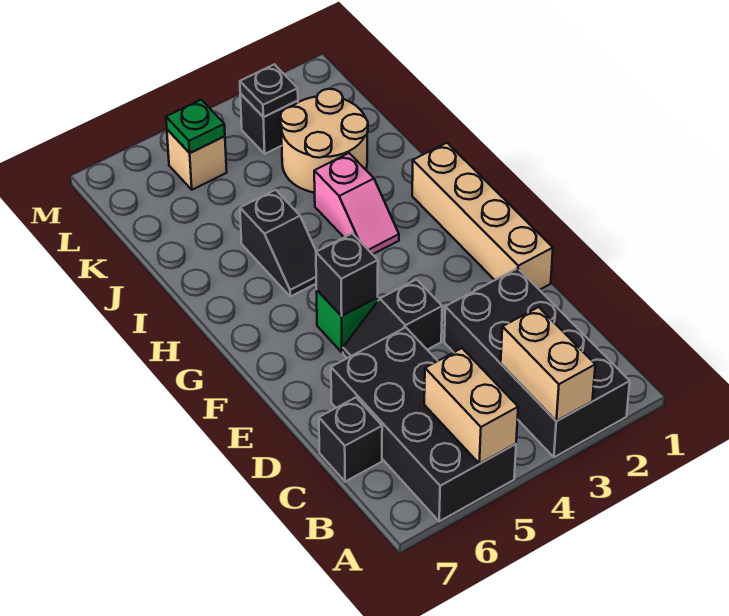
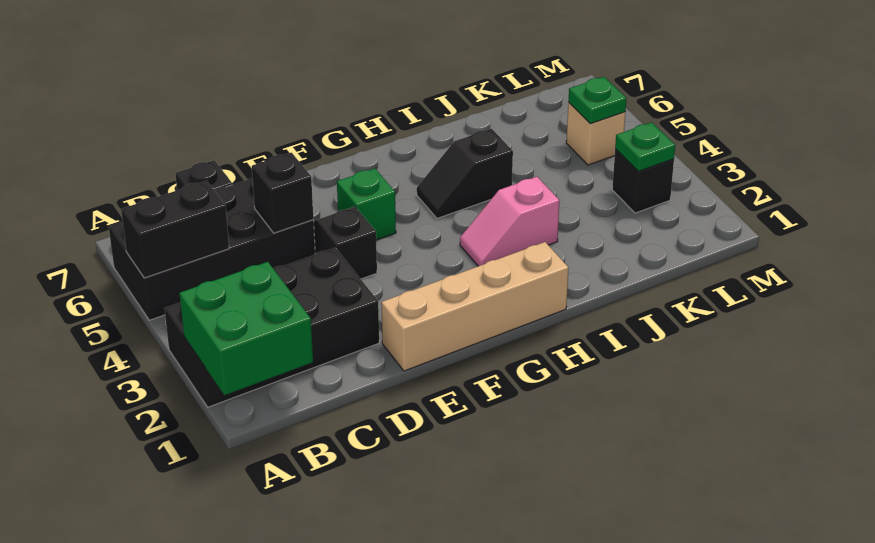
none -> green brick A1:B2 level 2
tan brick A3:B3 level 2 -> none
tan brick A5:B5 level 2 -> black brick A5:B5 level 2
black brick F5 level 2 -> black brick D5 level 2
tan round brick J2:K3 level 1 -> none
black plate L3 level 2 -> green plate L3 level 2

